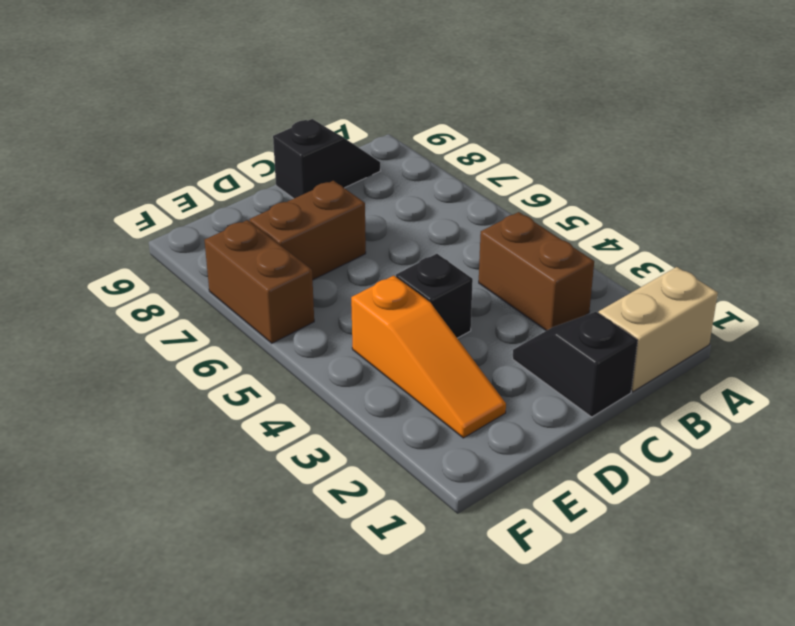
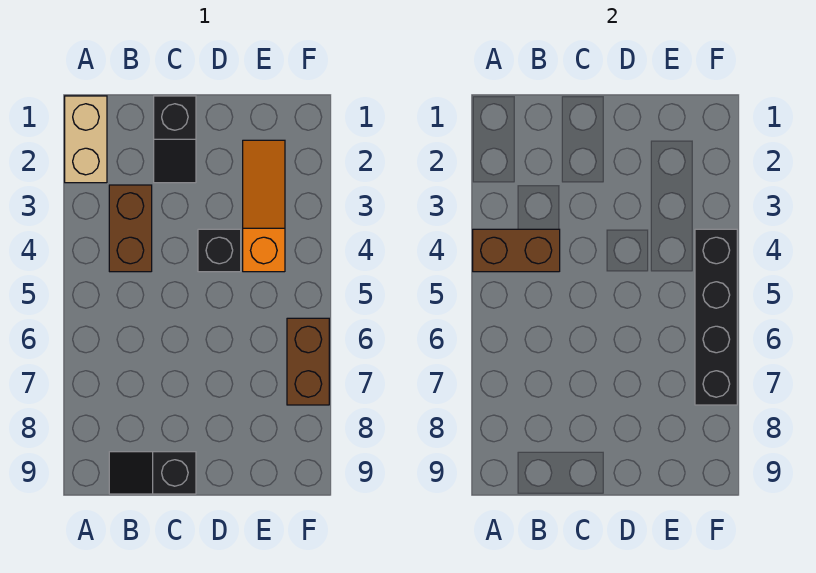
tan brick A1:B1 level 1 -> tan brick A1:A2 level 1
brown brick D7:E7 level 1 -> brown brick A4:B4 level 2
none -> black brick F4:F7 level 2

